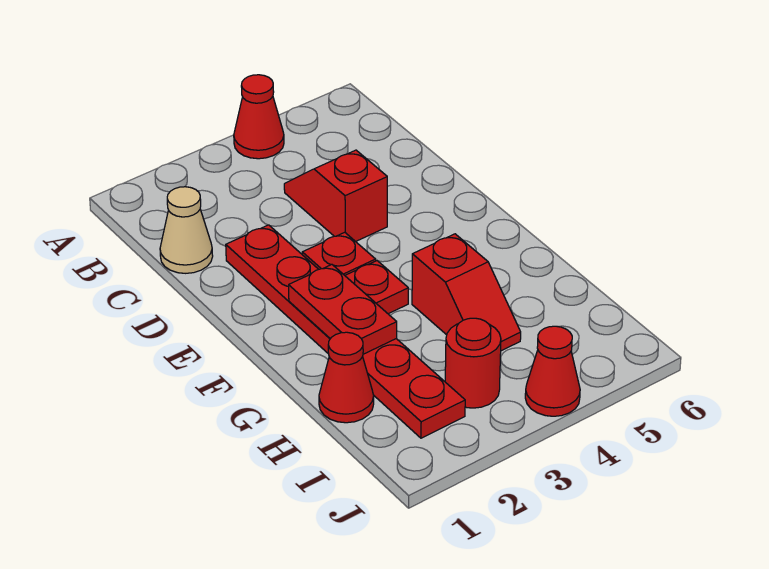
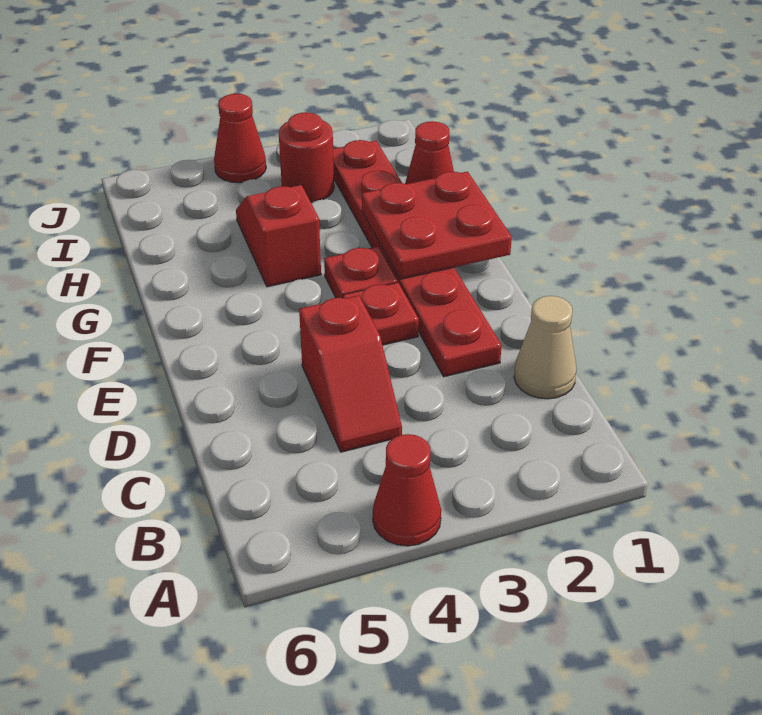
red plate F2:G2 level 2 -> red plate F1:G2 level 2

